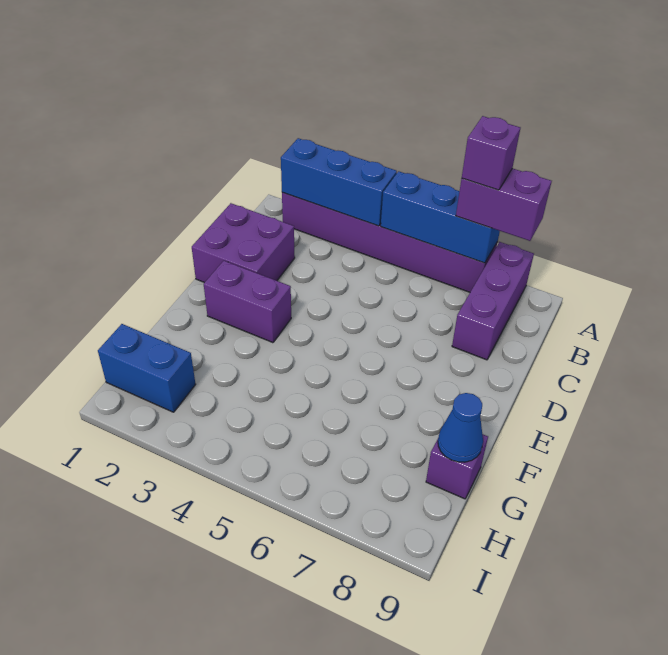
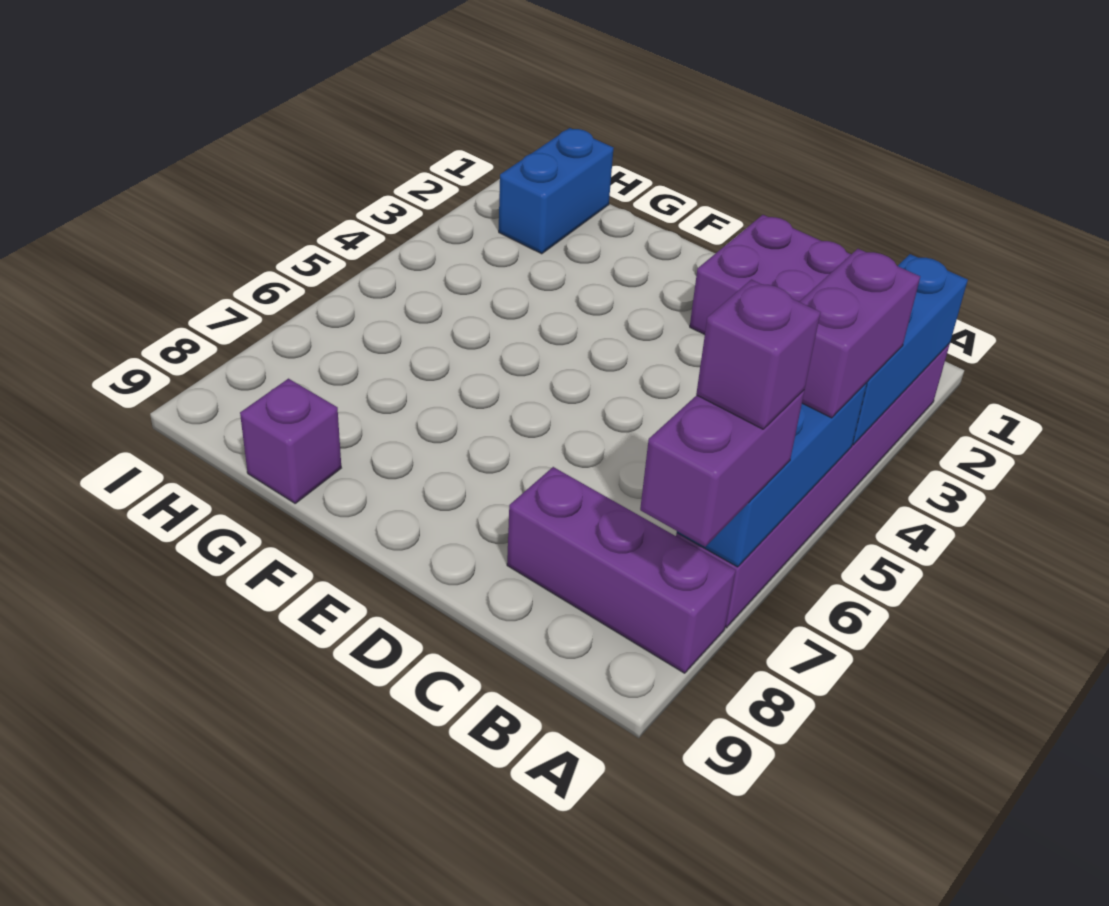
purple brick E2:E3 level 1 -> purple brick A4:A5 level 3
blue cone G9 level 2 -> none

